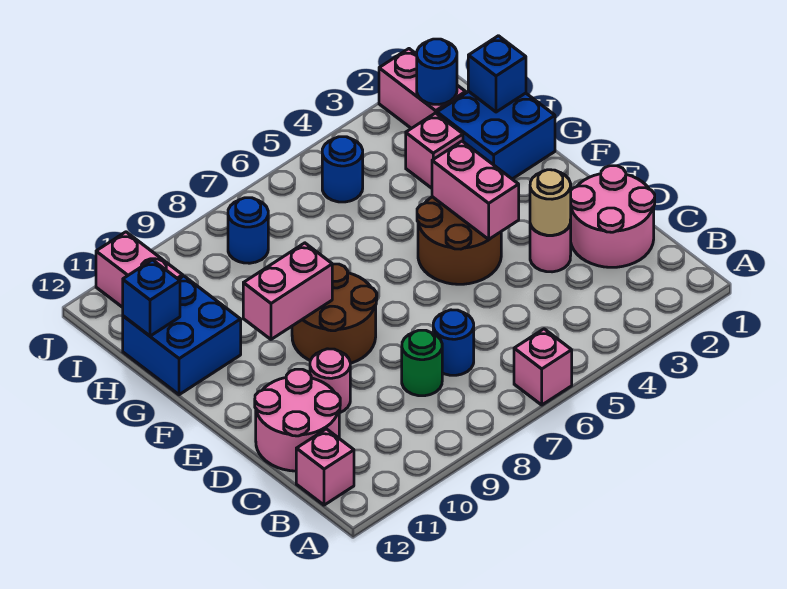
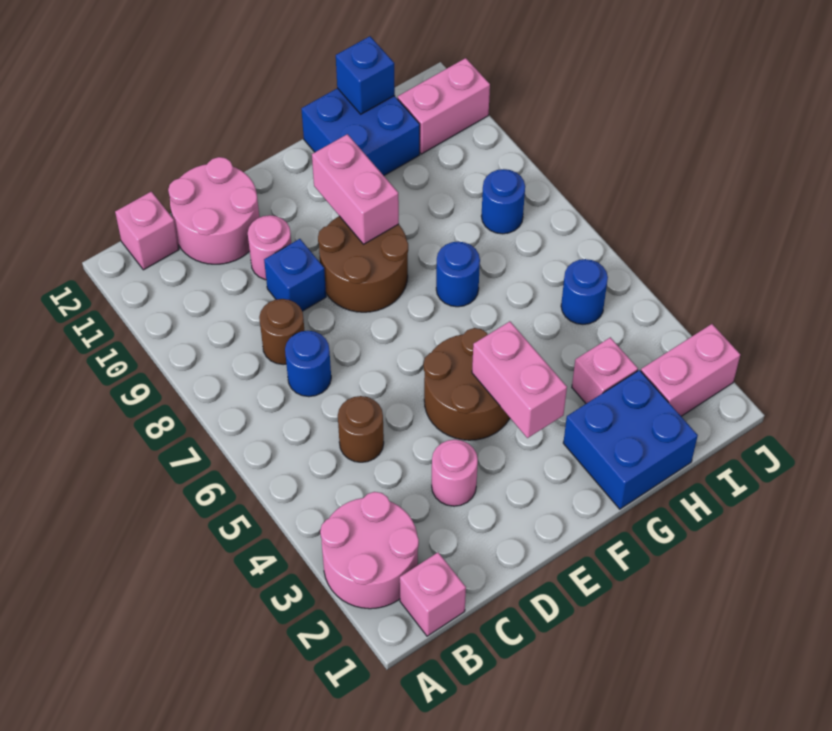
pink brick A6 level 1 -> pink brick B1 level 1
pink round brick C1:D2 level 1 -> pink round brick A2:B3 level 1
none -> brown round brick C5 level 1
green round brick C8 level 1 -> brown round brick C8 level 1
tan round brick D3 level 2 -> none
pink brick E4:F4 level 2 -> pink brick F3:F4 level 2
blue brick H1 level 2 -> blue brick D9 level 1
blue round brick I2 level 2 -> blue round brick G7 level 1

